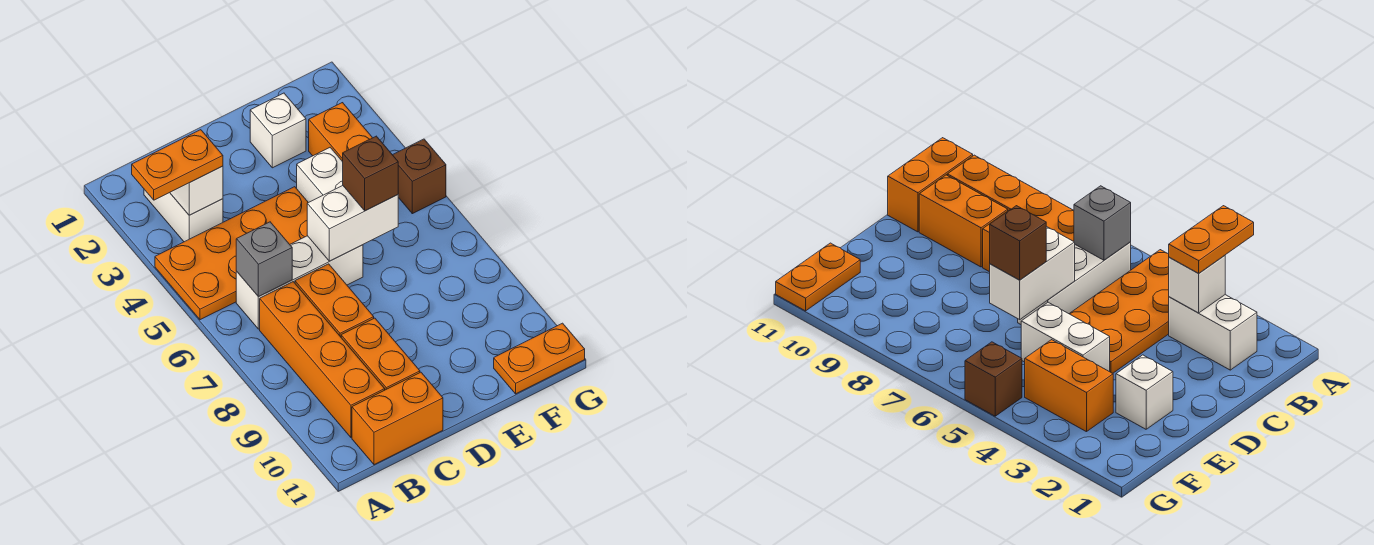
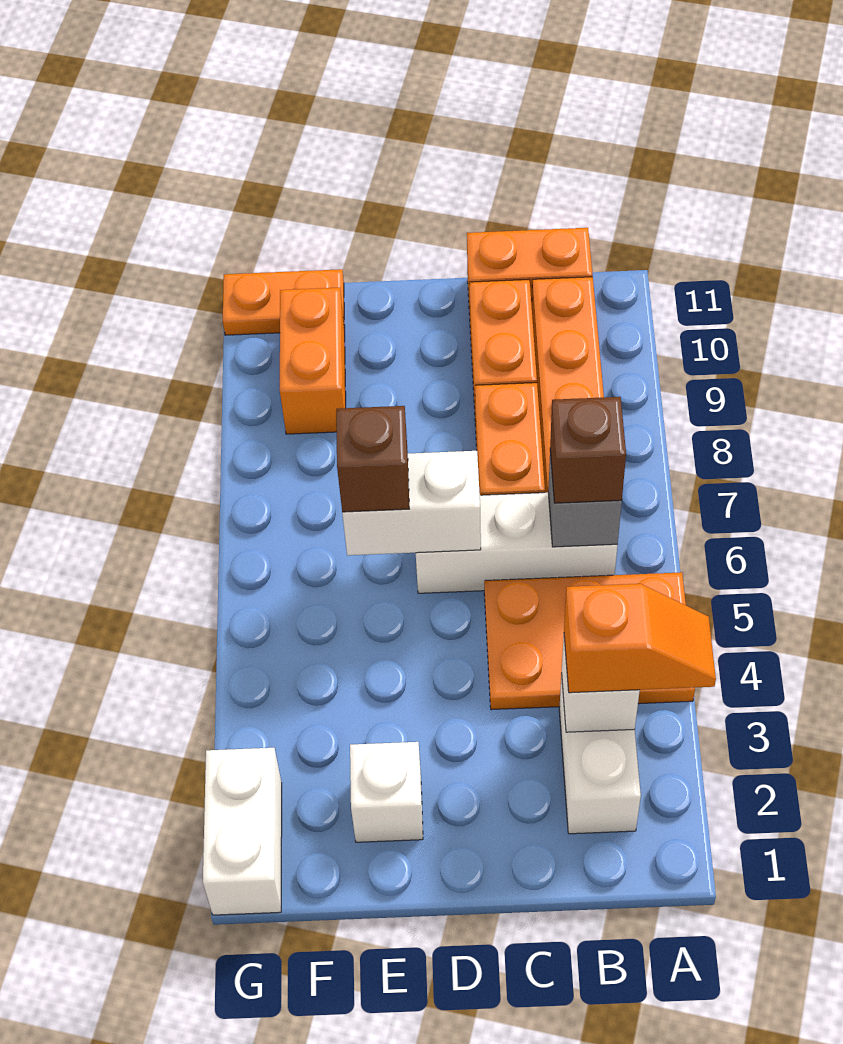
orange plate A3:B3 level 3 -> orange slope A3:B3 level 3 top B
orange plate A4:D5 level 1 -> orange plate A4:C5 level 1
white brick E4:E5 level 1 -> white brick G1:G2 level 1
orange brick F3:F4 level 1 -> orange brick F9:F10 level 1
brown brick G5 level 1 -> brown brick B6 level 3

